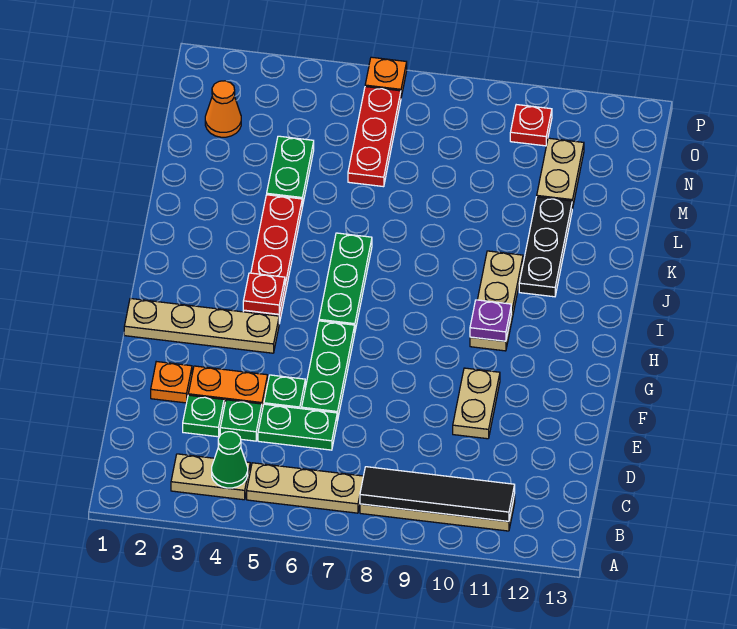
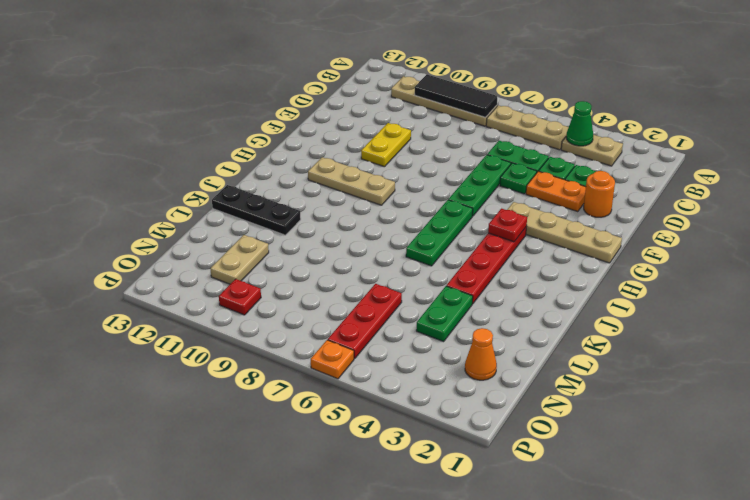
black tile B8:B11 level 2 -> black tile B8:B10 level 2
orange plate E2 level 1 -> orange round brick E2 level 1
tan plate E10:F10 level 1 -> yellow plate E10:F10 level 1
tan plate H10:J10 level 1 -> tan plate H9:H11 level 1
purple plate H10 level 2 -> none
black plate J11:L11 level 1 -> black plate K11:K13 level 1

